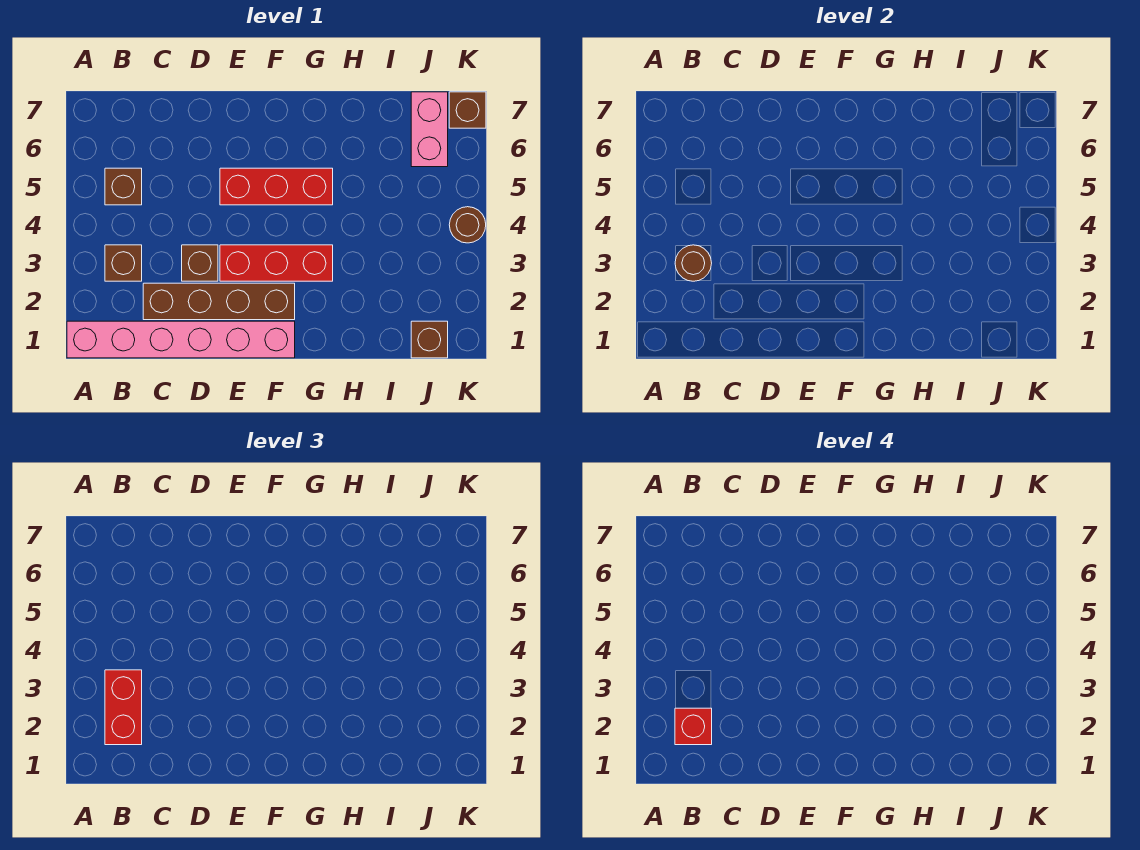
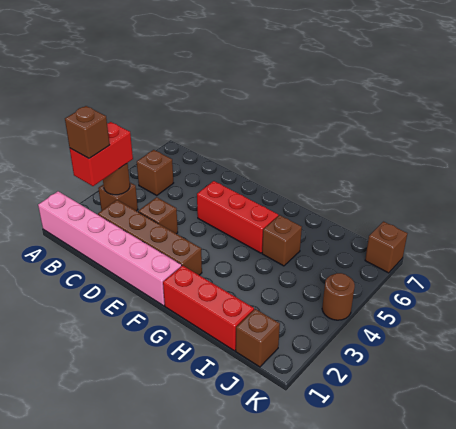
red brick B2 level 4 -> brown brick B2 level 4
red brick E3:G3 level 1 -> red brick G1:I1 level 1
none -> brown brick H5 level 1
pink brick J6:J7 level 1 -> none

